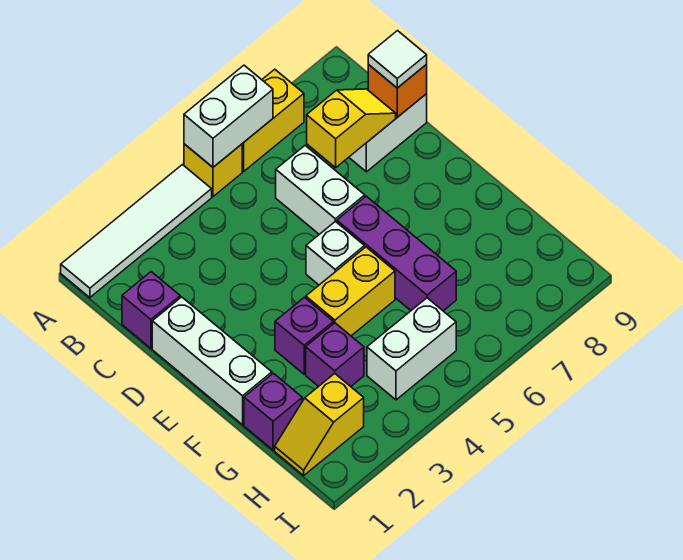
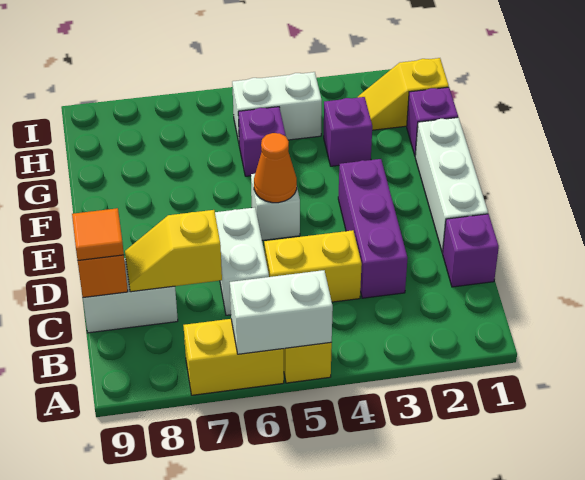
white tile A1:A4 level 1 -> none
white tile C9 level 3 -> orange tile C9 level 3
none -> orange cone E5 level 2
purple brick E6:G6 level 1 -> purple brick C3:E3 level 1
purple brick F3 level 1 -> purple brick G5 level 1
yellow brick F4:F5 level 1 -> yellow brick C4:C5 level 1
yellow slope H1:H2 level 1 top 2 -> yellow slope H1:H2 level 1 top 1

